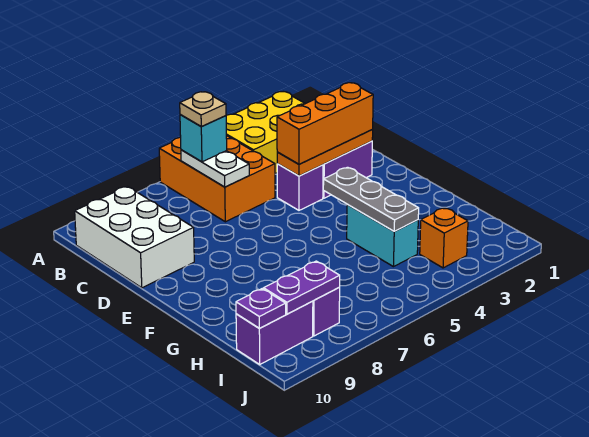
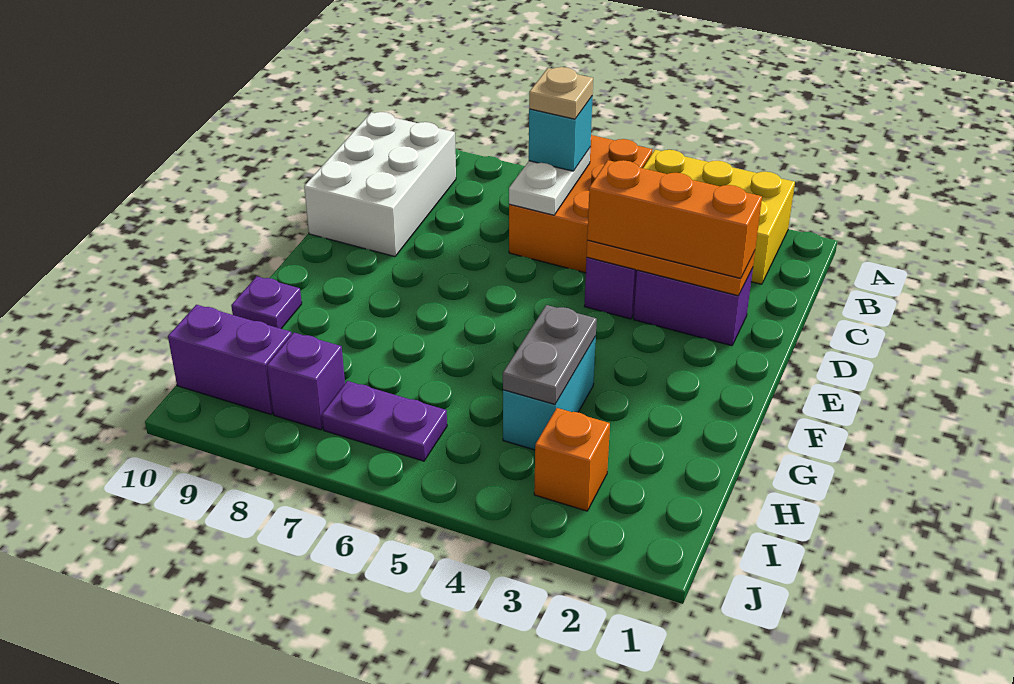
grey plate F4:H4 level 2 -> grey plate G4:H4 level 2
purple plate I8:I9 level 2 -> purple plate I6:I7 level 1
purple plate I10 level 2 -> purple plate G10 level 1

